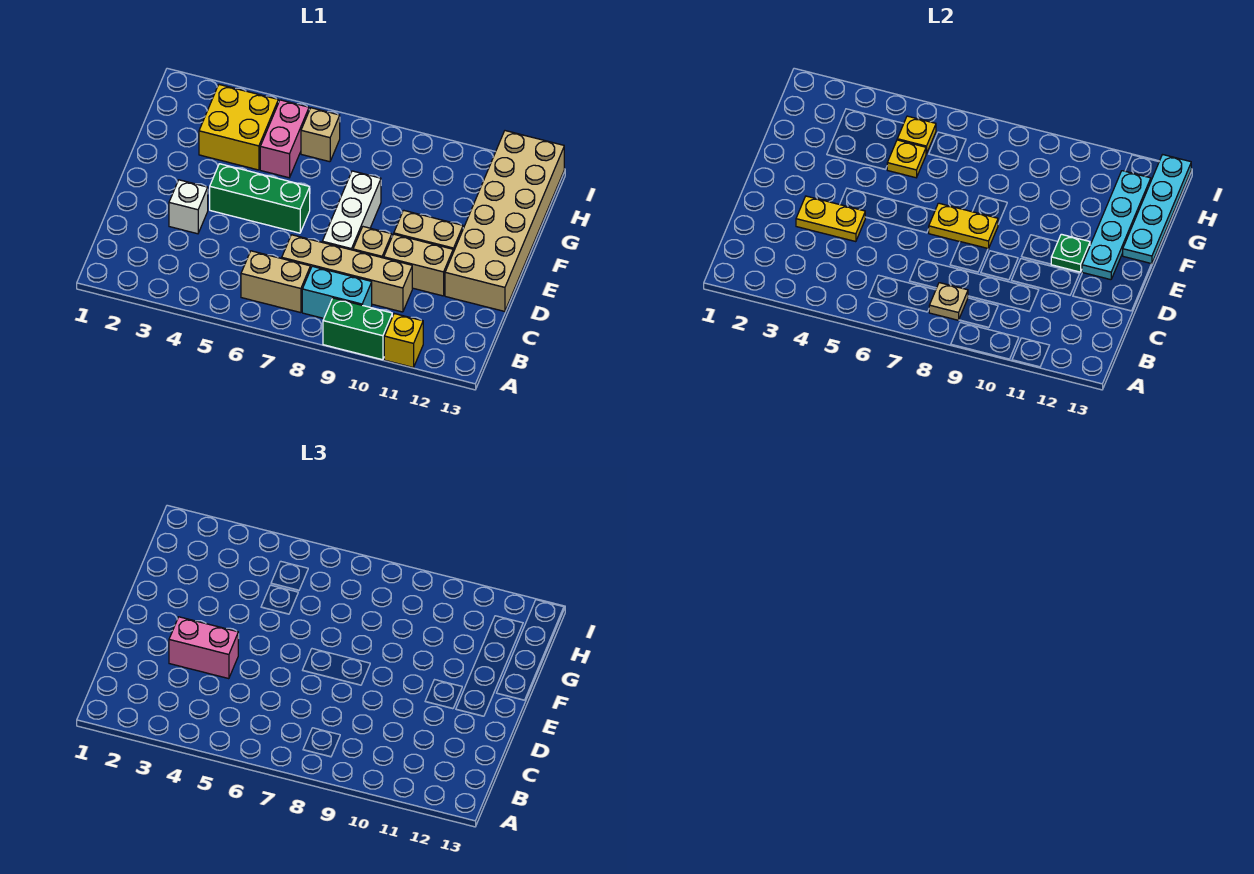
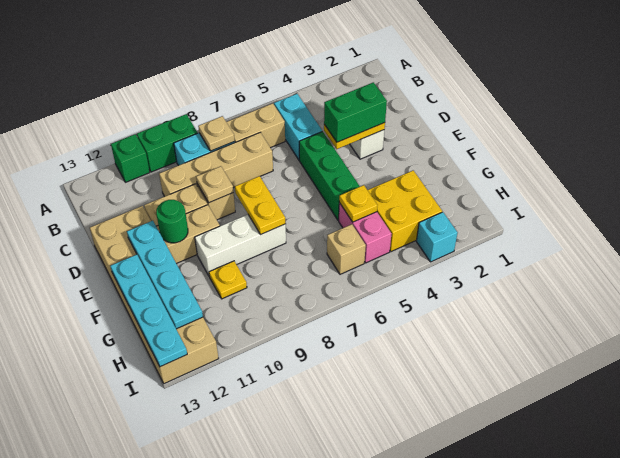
yellow brick A11 level 1 -> green brick A11 level 1
none -> cyan brick B5:C5 level 1
pink brick D3:D4 level 3 -> green brick D3:D4 level 3
white brick D8:F8 level 1 -> white brick F8:F10 level 1
none -> tan plate D9 level 2
green brick E4:E6 level 1 -> green brick D5:F5 level 1
yellow plate E7:E8 level 2 -> yellow plate E8:F8 level 2
green plate E11 level 2 -> green round brick E11 level 2
yellow plate H5 level 2 -> yellow plate G10 level 1
none -> cyan brick I3 level 1

